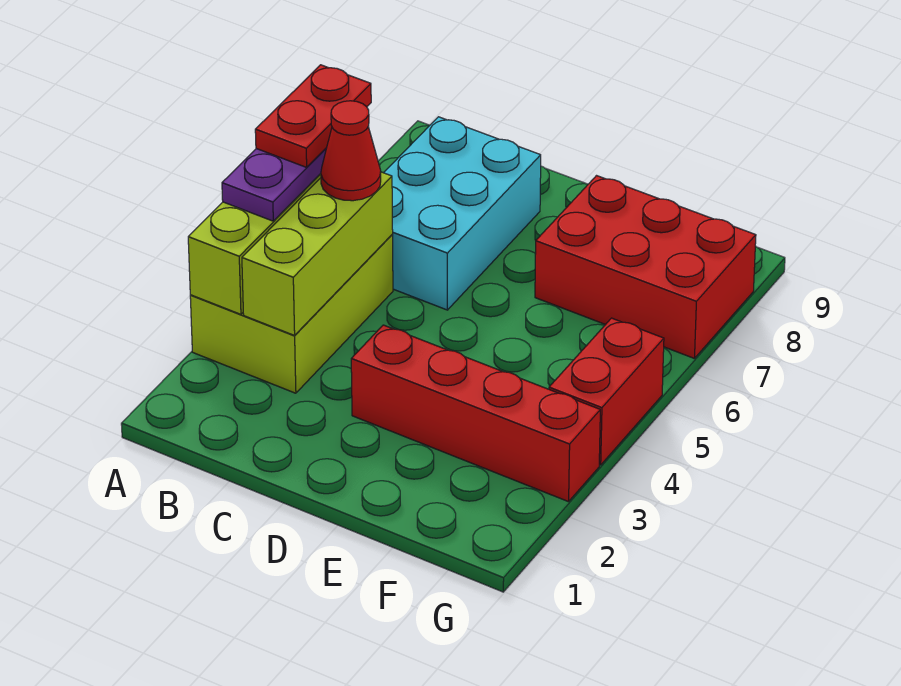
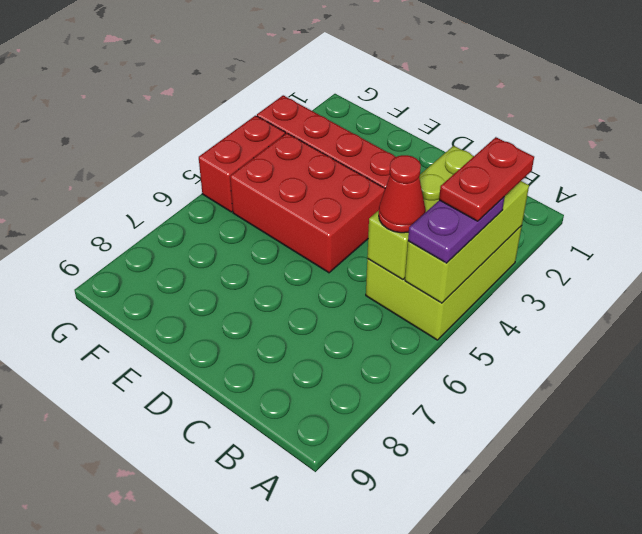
red plate A5:A6 level 4 -> red plate A3:A4 level 4
cyan brick B6:C8 level 1 -> none
red brick E7:G8 level 1 -> red brick D4:F5 level 1

